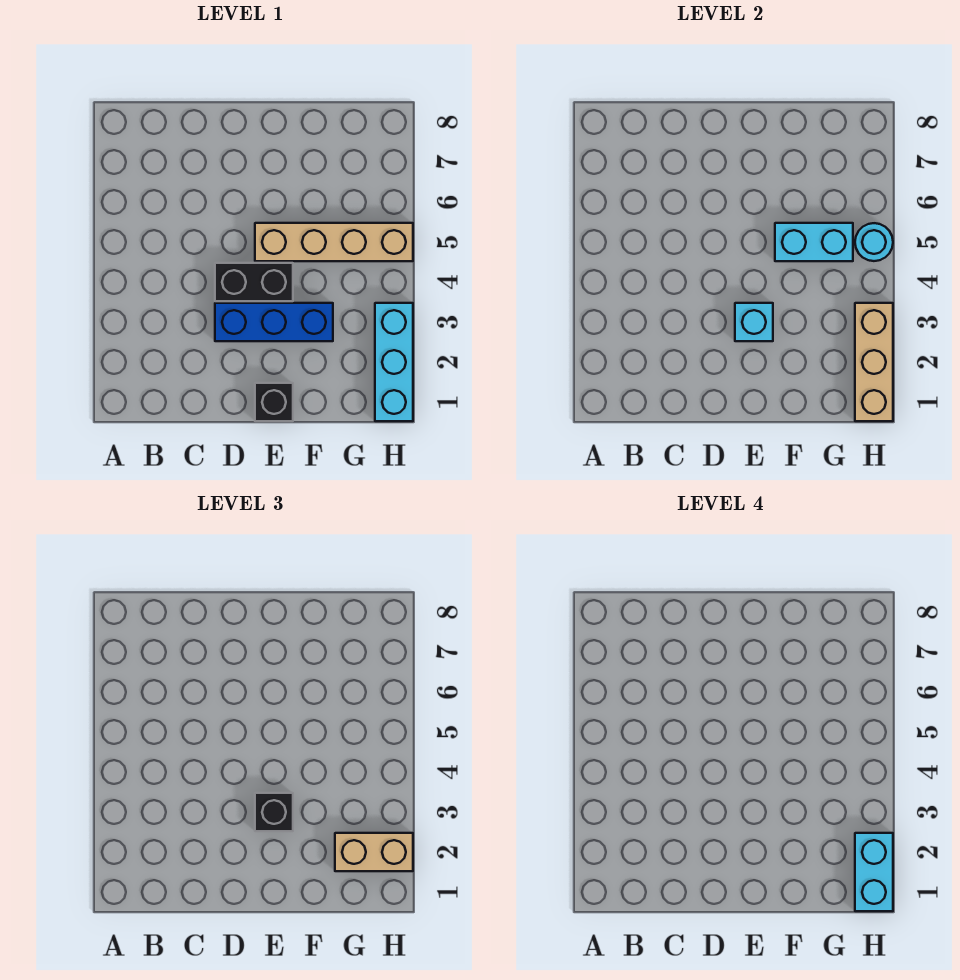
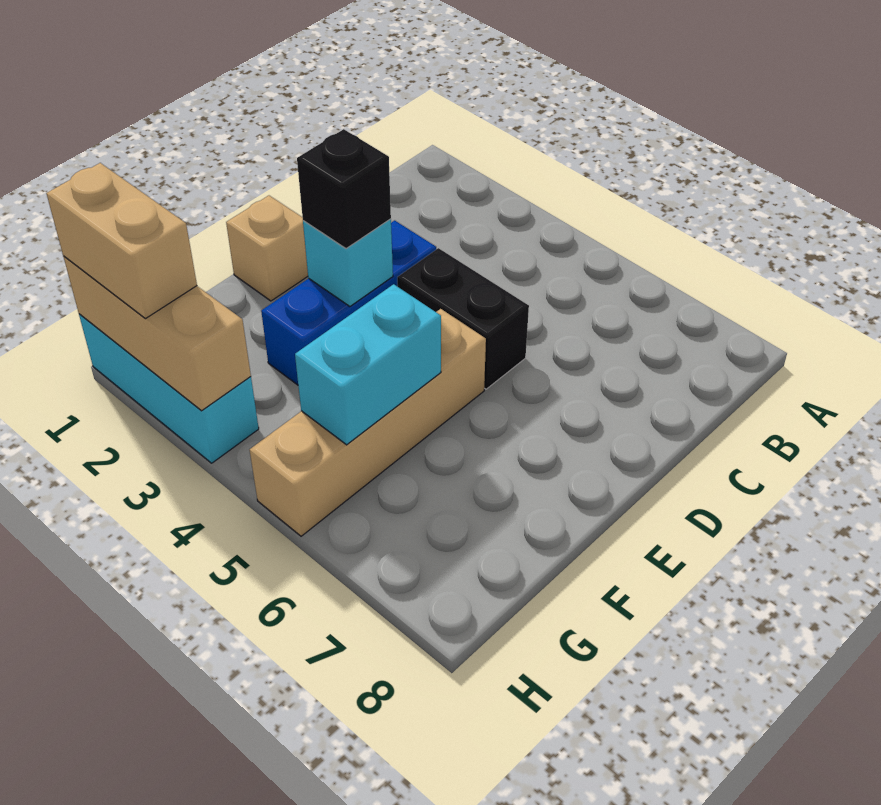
black brick D4:E4 level 1 -> black brick D4:D5 level 1
black brick E1 level 1 -> tan brick E1 level 1
tan brick G2:H2 level 3 -> tan brick H1:H2 level 3
cyan brick H1:H2 level 4 -> none
cyan round brick H5 level 2 -> none

